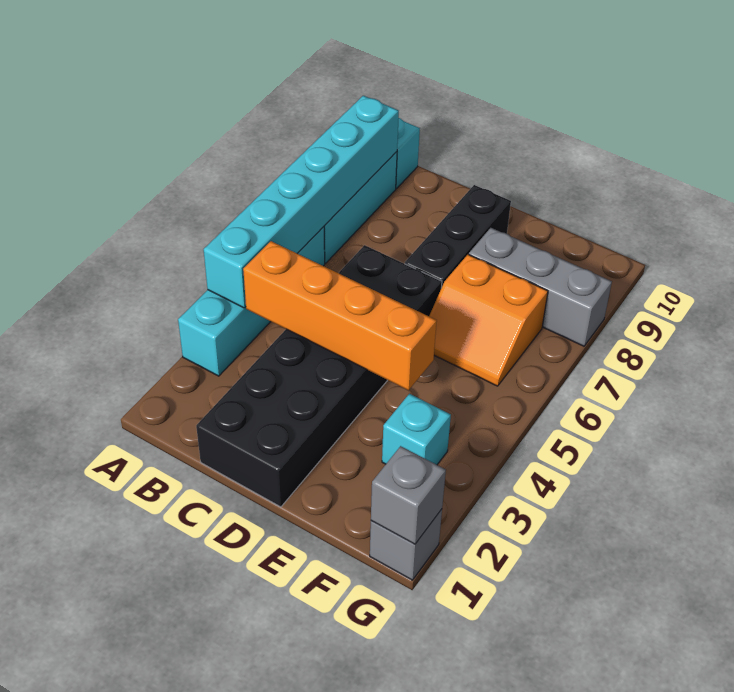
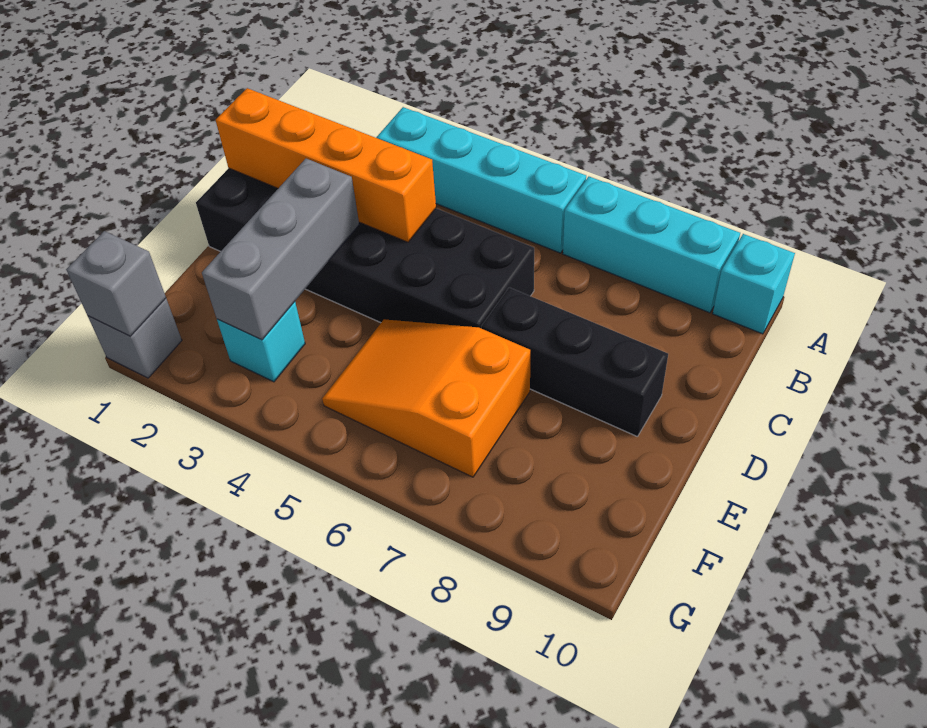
cyan brick A4:A9 level 2 -> none
orange brick B4:E4 level 2 -> orange brick C1:C4 level 2
orange slope E6:F7 level 1 top 7 -> orange slope E5:F7 level 1 top 7
grey brick E8:G8 level 1 -> grey brick D3:F3 level 2

